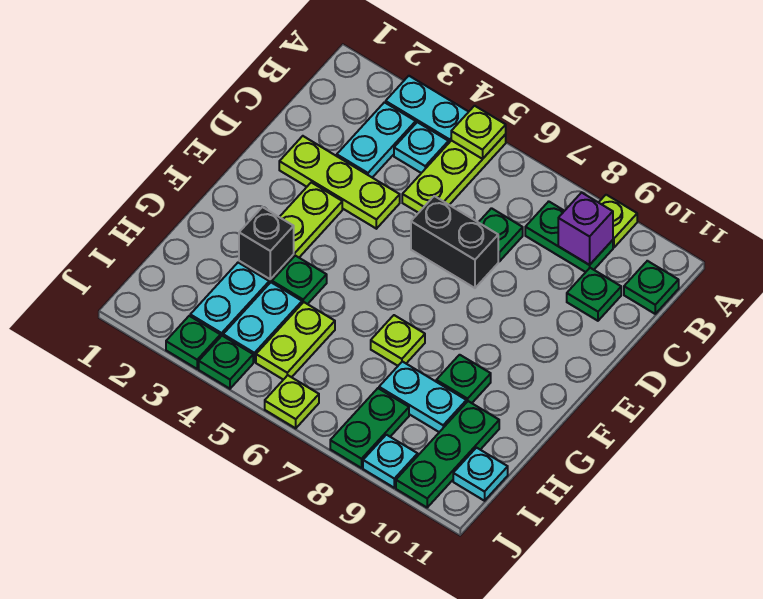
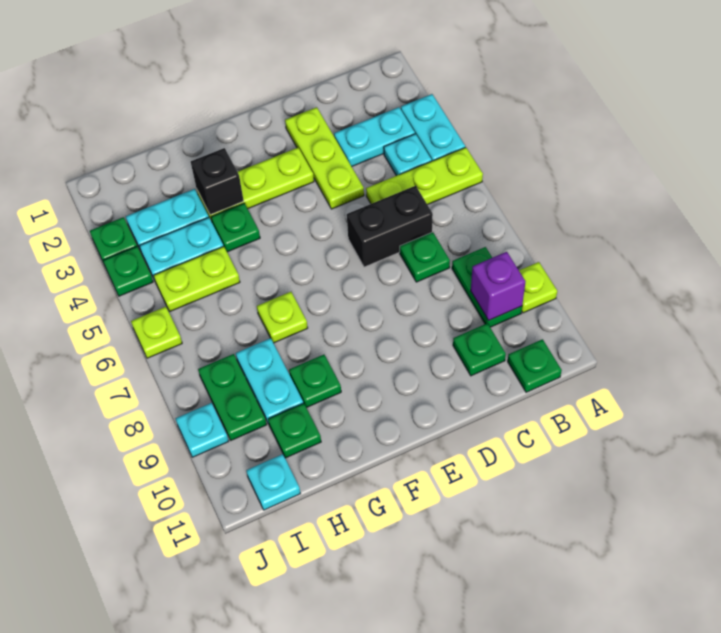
lime plate A5 level 2 -> none
black brick D6:D7 level 1 -> black brick C6:D6 level 1
green plate H10:J10 level 1 -> green plate H10 level 1
green plate I8:J8 level 1 -> green plate I8:I9 level 1

